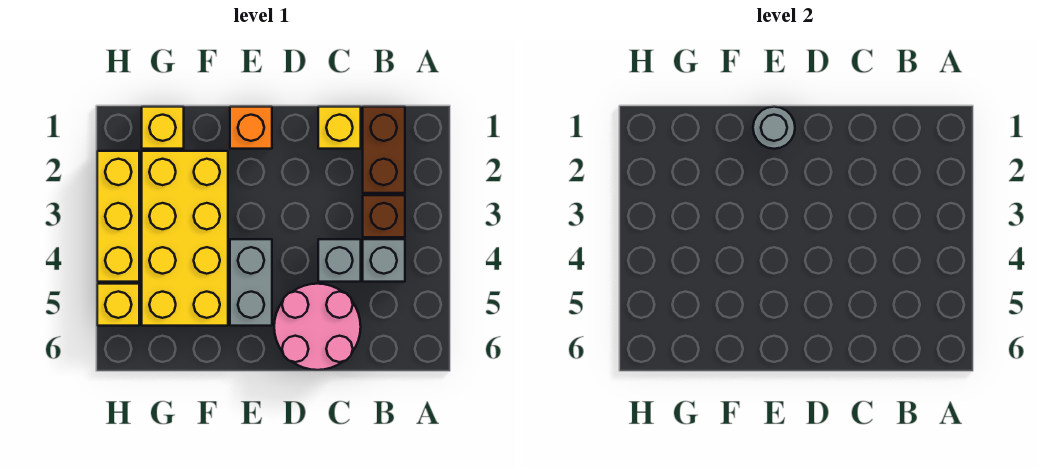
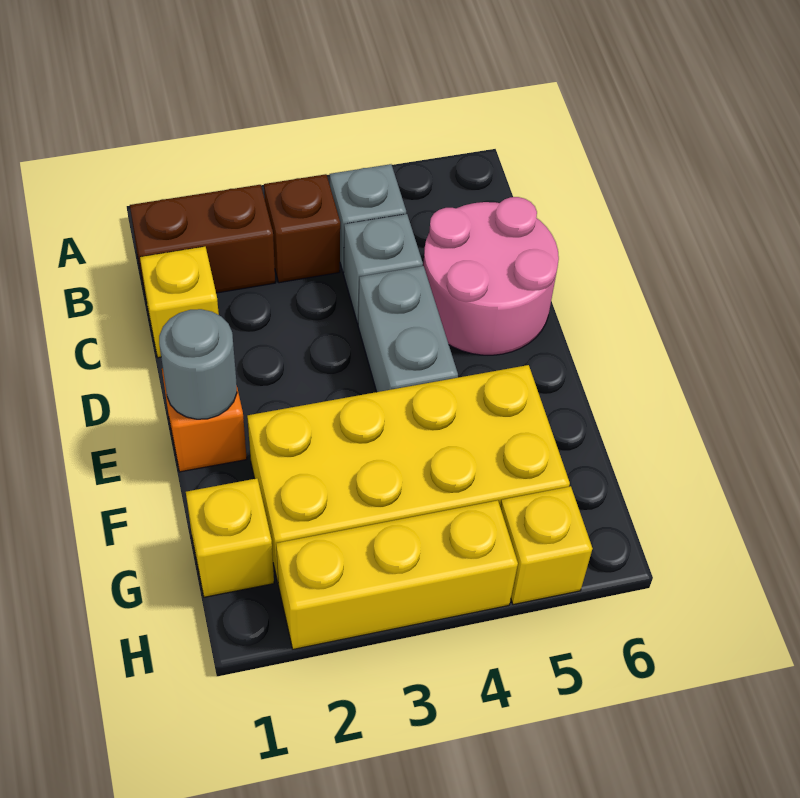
grey brick E4:E5 level 1 -> grey brick D4:E4 level 1

